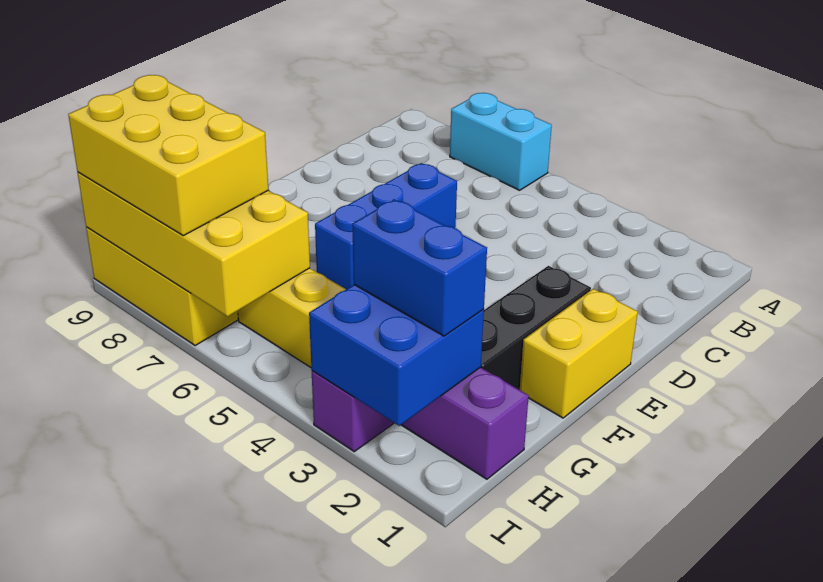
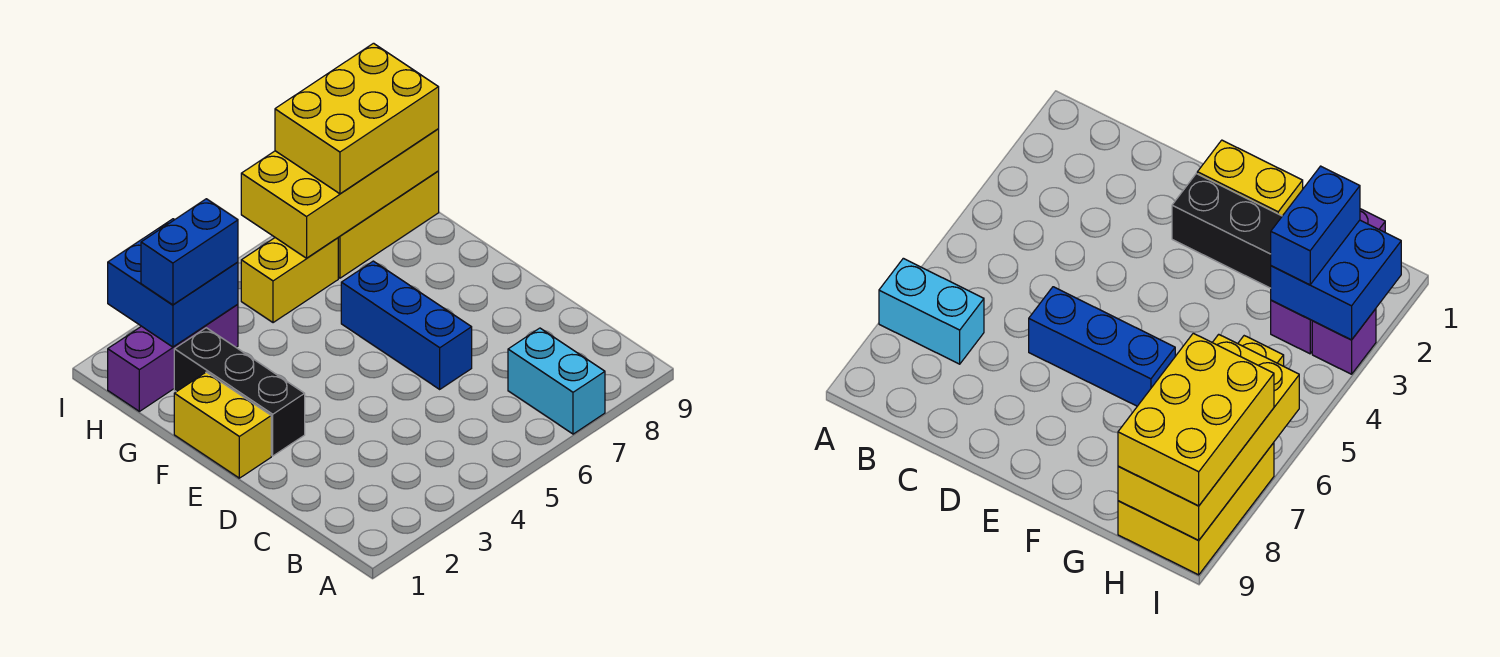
cyan brick A6:A7 level 1 -> cyan brick A7:B7 level 1

